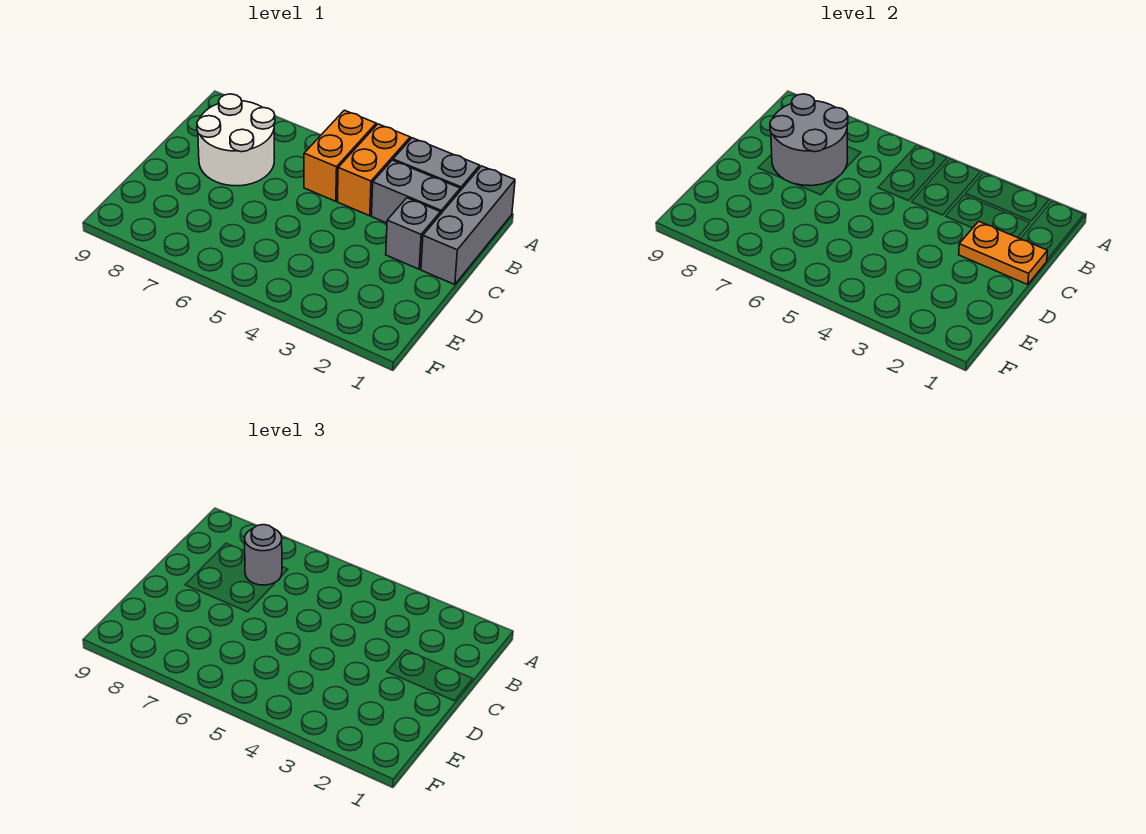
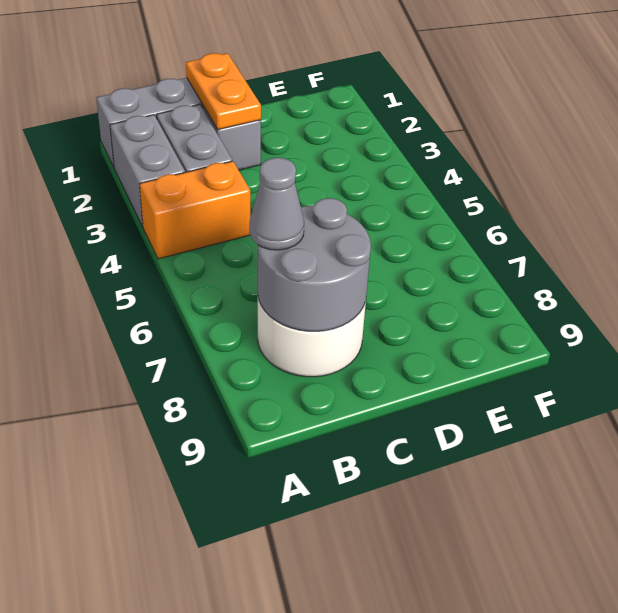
orange brick A5:B5 level 1 -> none
grey round brick B7 level 3 -> grey cone B7 level 3

